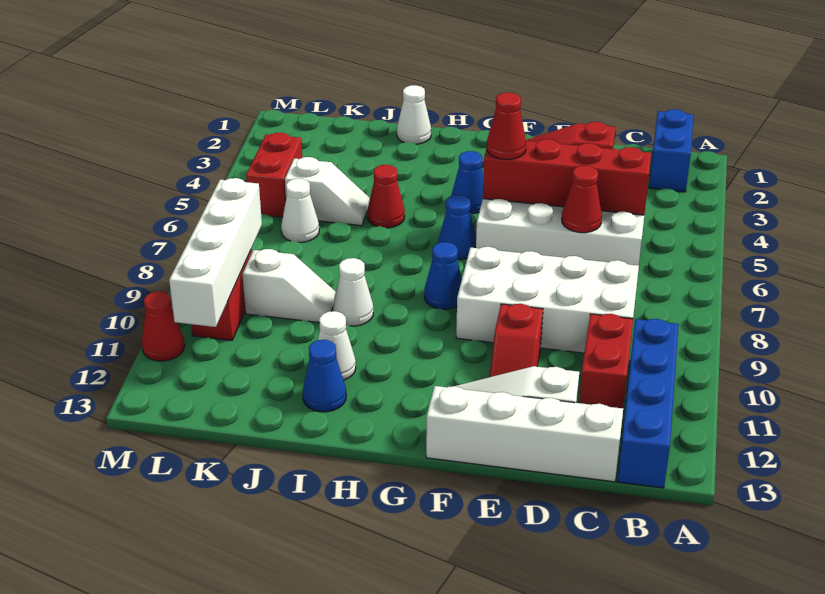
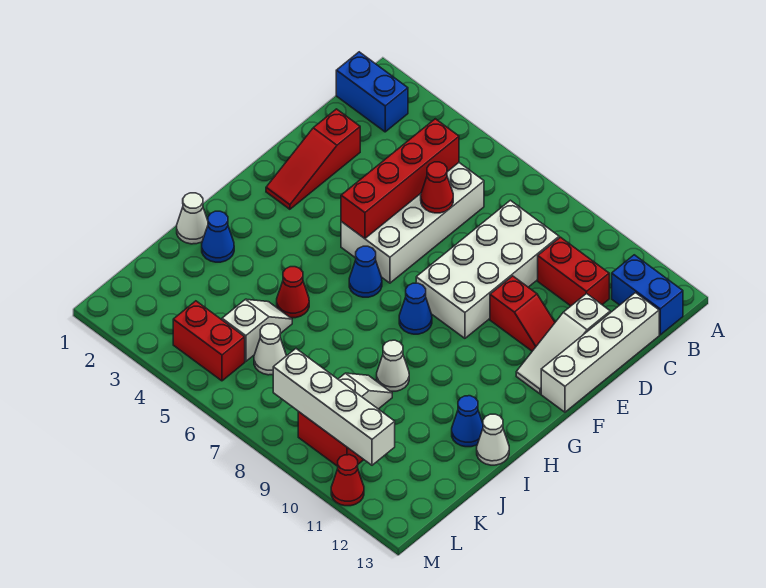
blue brick B10:B13 level 1 -> blue brick B12:B13 level 1
red cone F5 level 3 -> none
blue cone G4 level 1 -> blue cone I2 level 1
white cone I11 level 1 -> white cone I13 level 1

